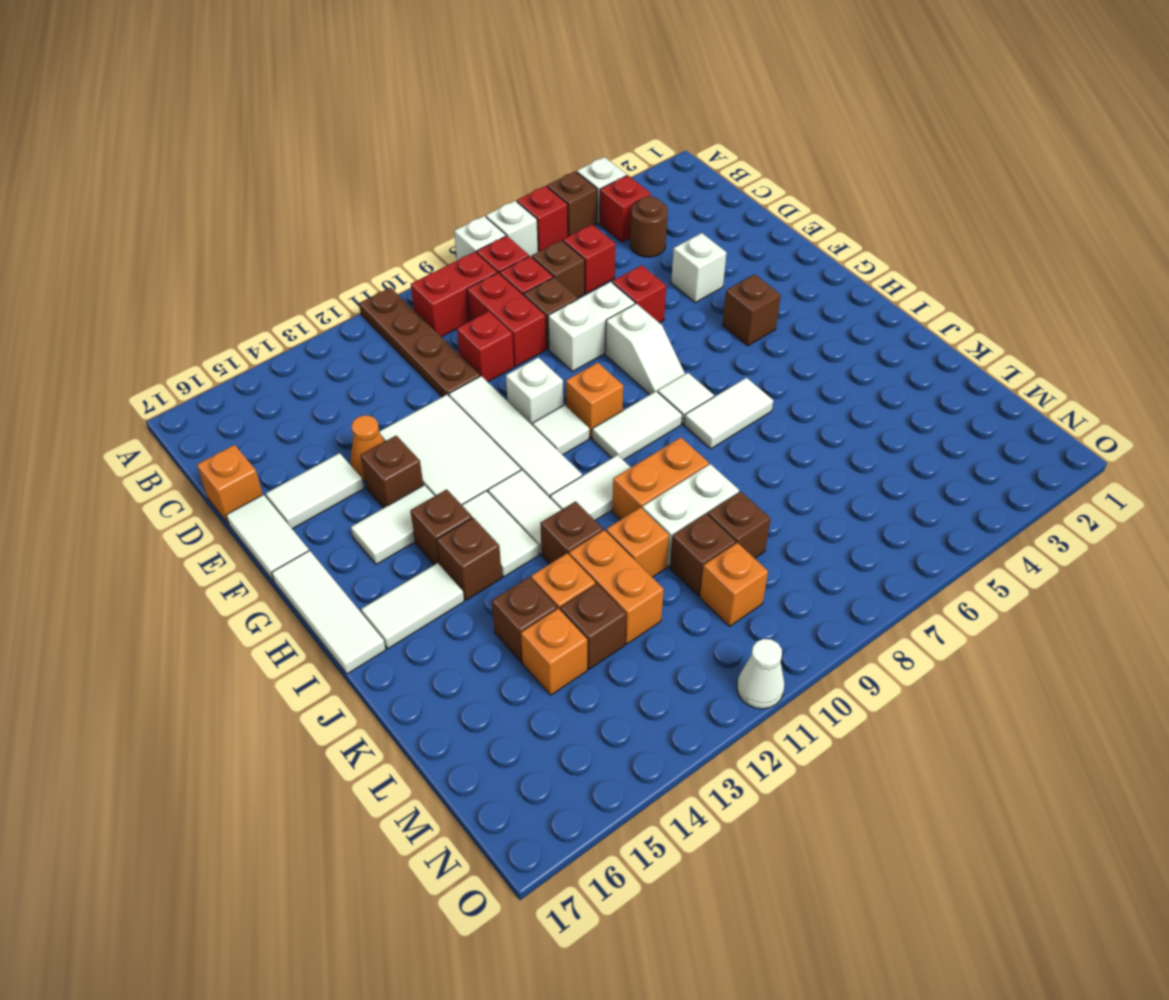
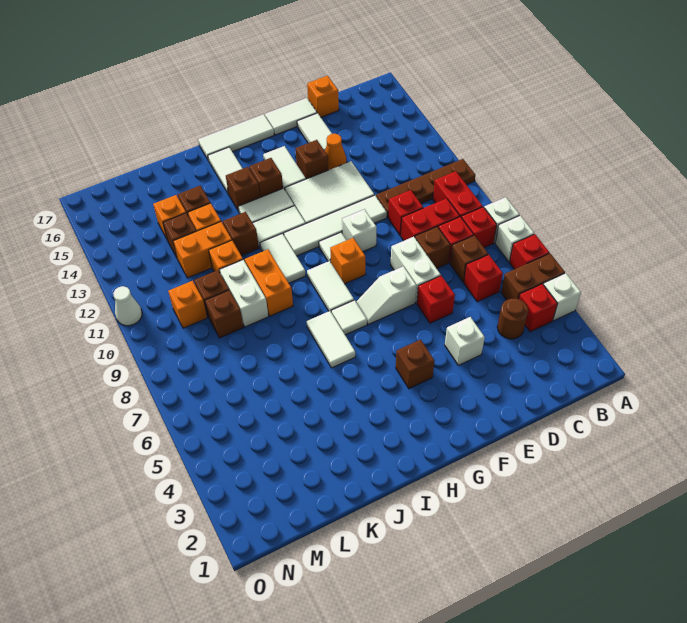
brown brick A5 level 1 -> brown brick A5:B5 level 1

